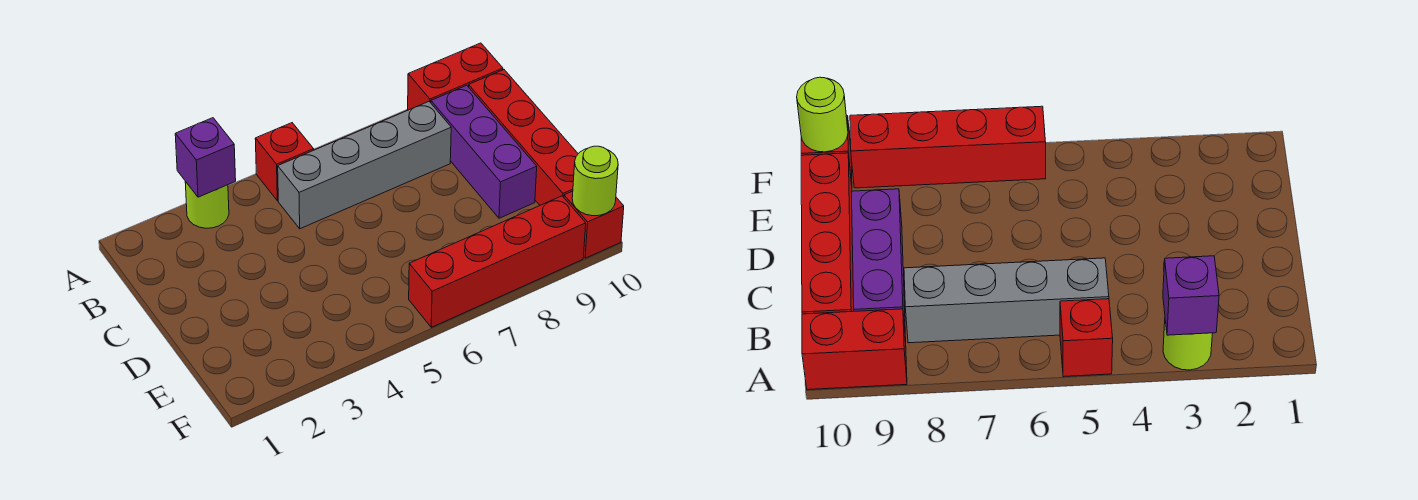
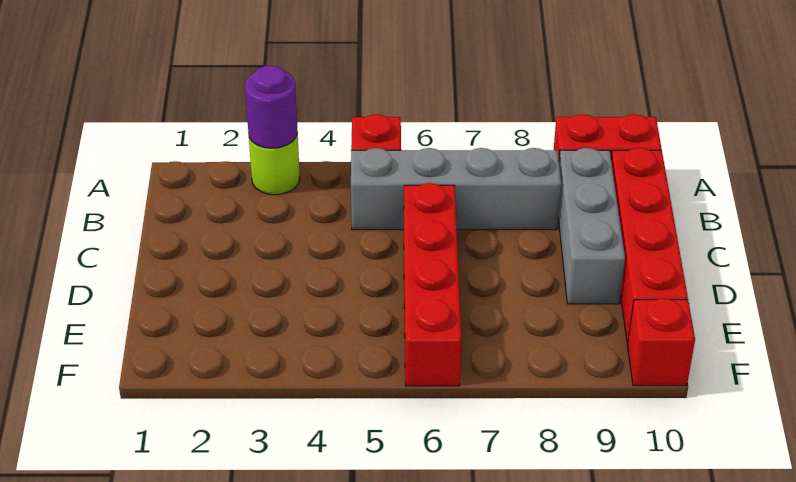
purple brick A3 level 2 -> purple round brick A3 level 2
purple brick B9:D9 level 1 -> grey brick B9:D9 level 1
red brick F6:F9 level 1 -> red brick C6:F6 level 1
lime round brick F10 level 2 -> none

